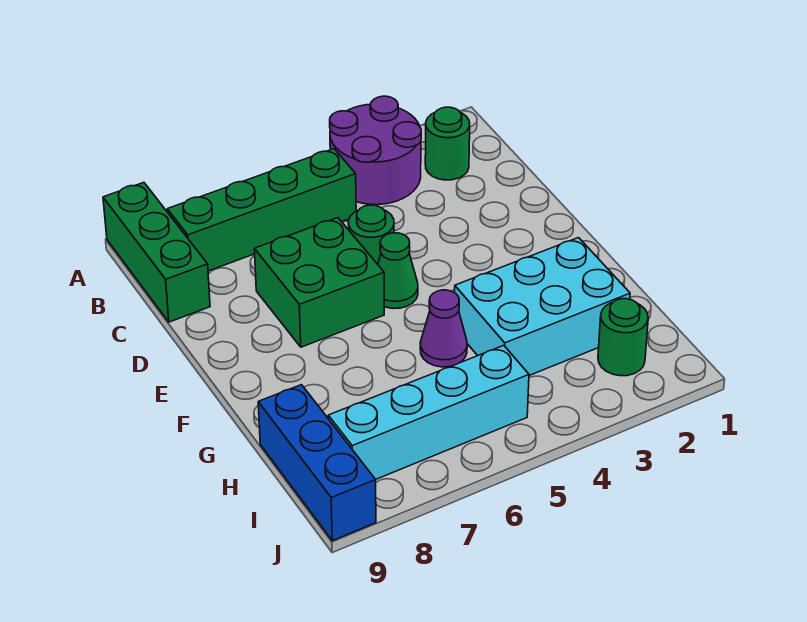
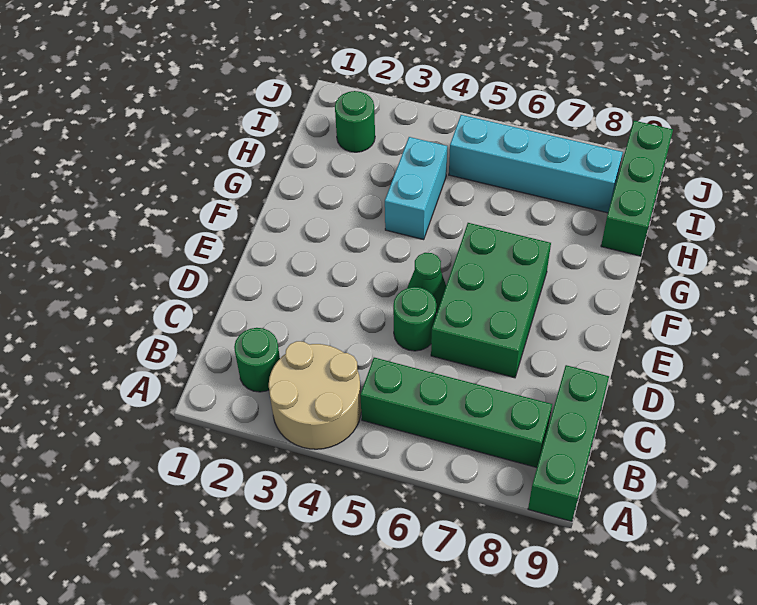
purple round brick A3:B4 level 1 -> tan round brick A3:B4 level 1
green brick D6:E7 level 1 -> green brick D6:F7 level 1
cyan brick G2:H4 level 1 -> cyan brick G4:H4 level 1
purple cone G5 level 1 -> none
blue brick H9:J9 level 1 -> green brick H9:J9 level 1

